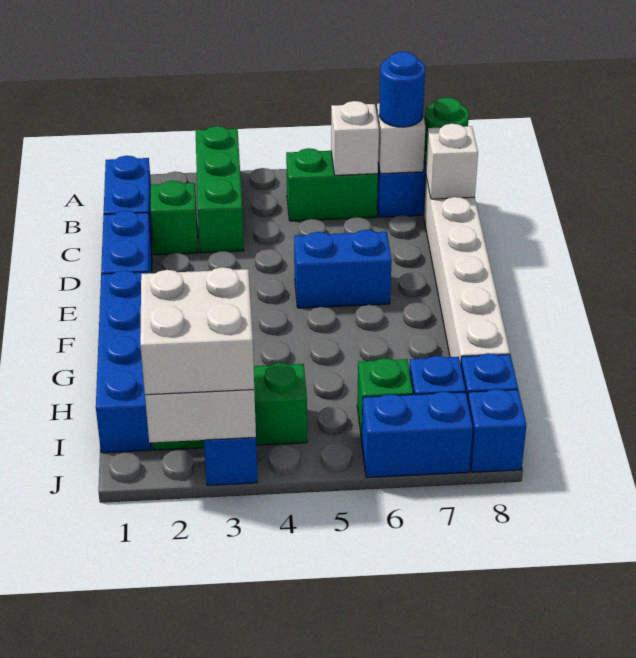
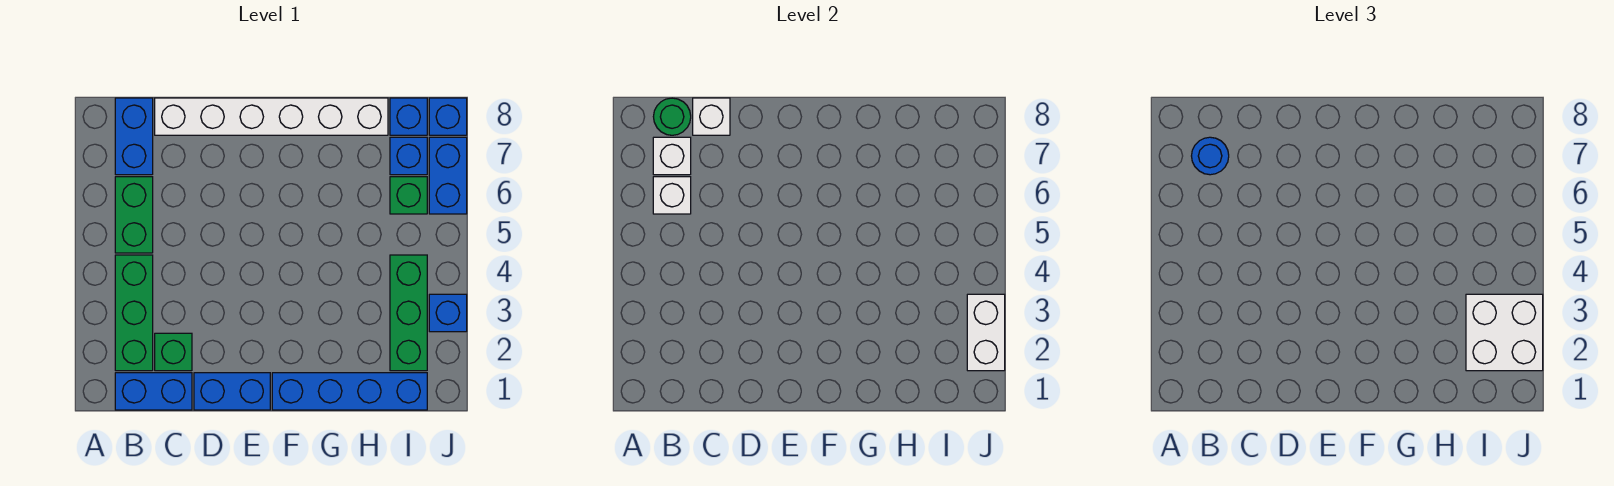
green brick A3:C3 level 1 -> green brick B2:B4 level 1
blue brick E5:E6 level 1 -> none

